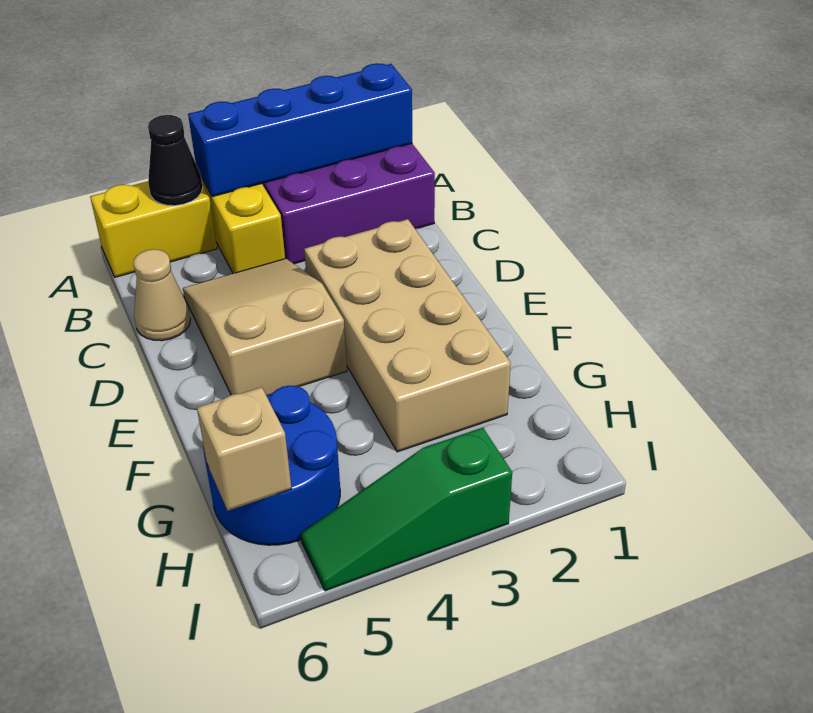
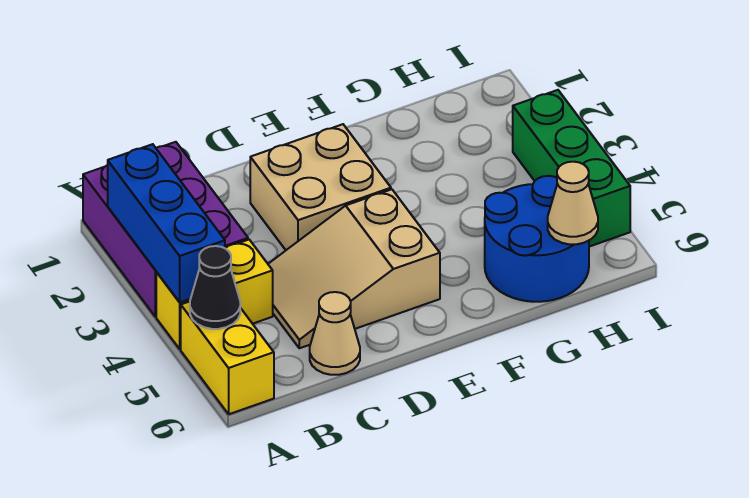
blue brick A1:A4 level 2 -> blue brick A2:A4 level 2
tan brick D2:G3 level 1 -> tan brick D2:E3 level 1
tan brick H6 level 2 -> tan cone H6 level 2
green slope I3:I5 level 1 top 3 -> green brick I3:I5 level 1

